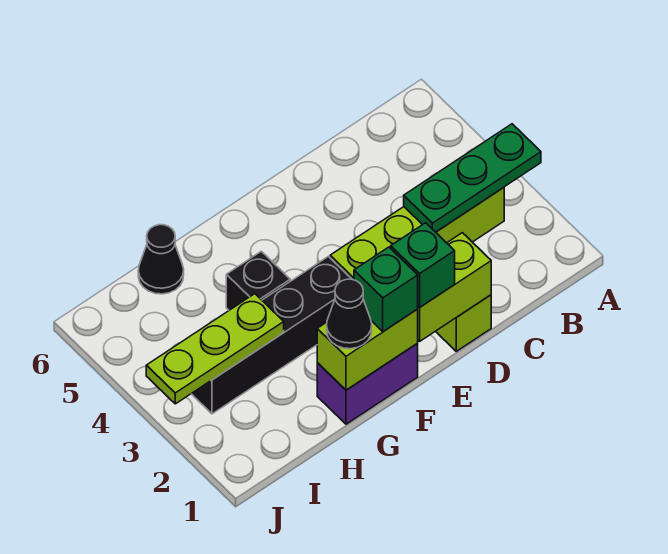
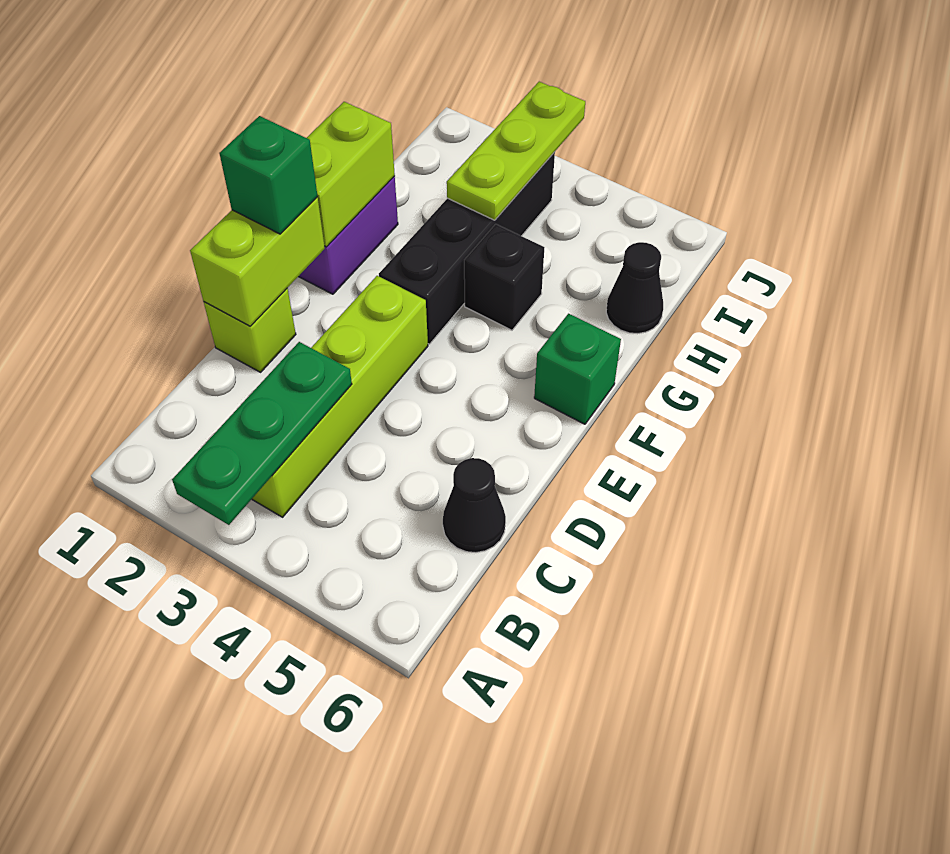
green brick F1 level 3 -> green brick F6 level 1
black cone G1 level 3 -> black cone C6 level 1

